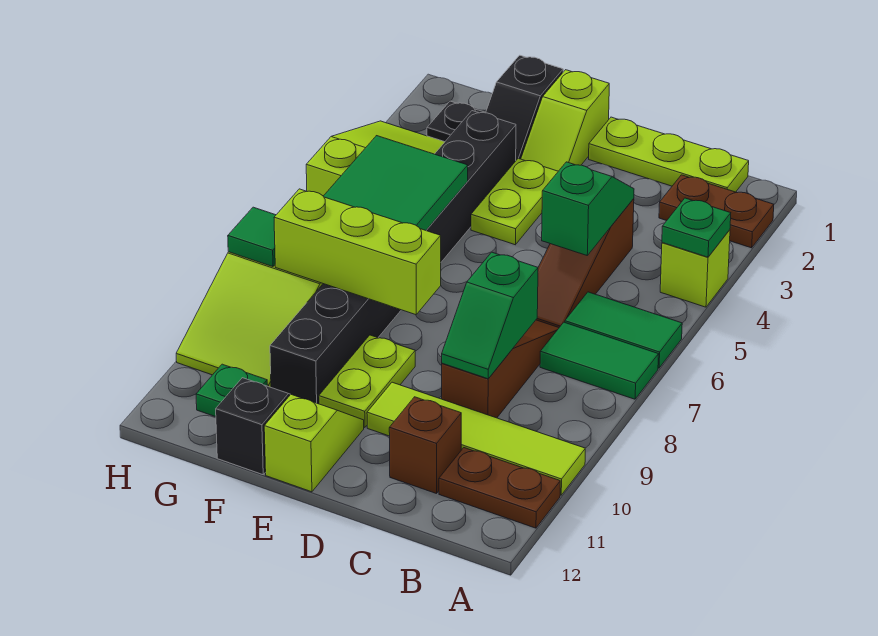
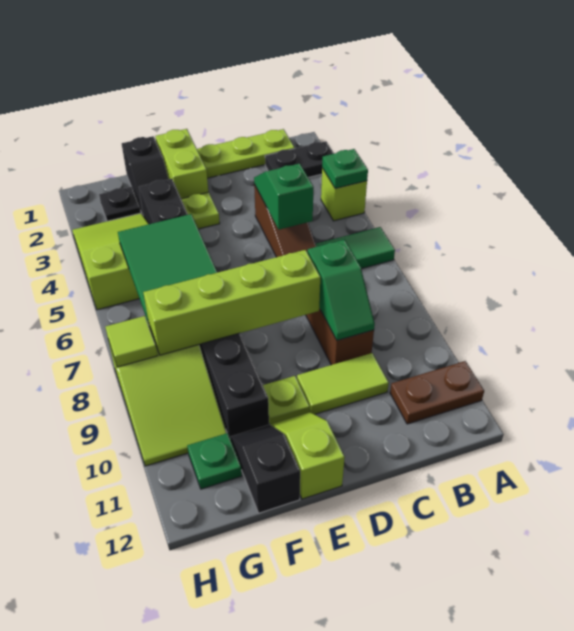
brown plate A2:B2 level 1 -> black plate A2:B2 level 1
green tile A7:B7 level 1 -> none
lime tile A10:D10 level 1 -> lime tile C10:D10 level 1
brown brick C11 level 1 -> none
lime slope E1:E2 level 1 top 1 -> lime brick E1:E2 level 1
lime plate E3:E4 level 1 -> lime plate E3 level 1
lime brick E8:G8 level 2 -> lime brick D8:G8 level 2
lime plate E9:E10 level 1 -> lime plate E10 level 1
green tile H8 level 2 -> lime tile H8 level 2

